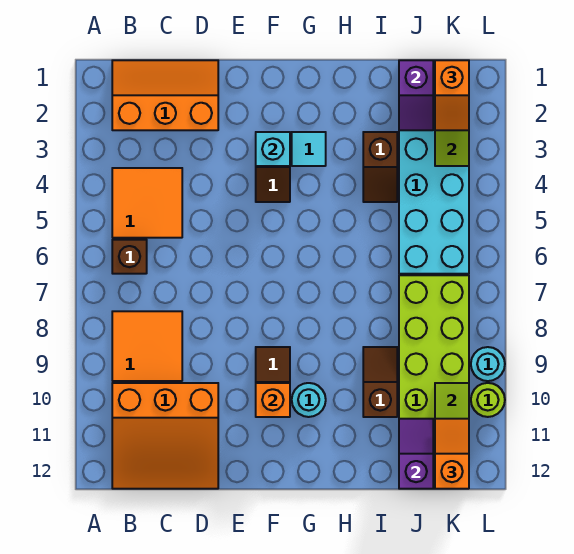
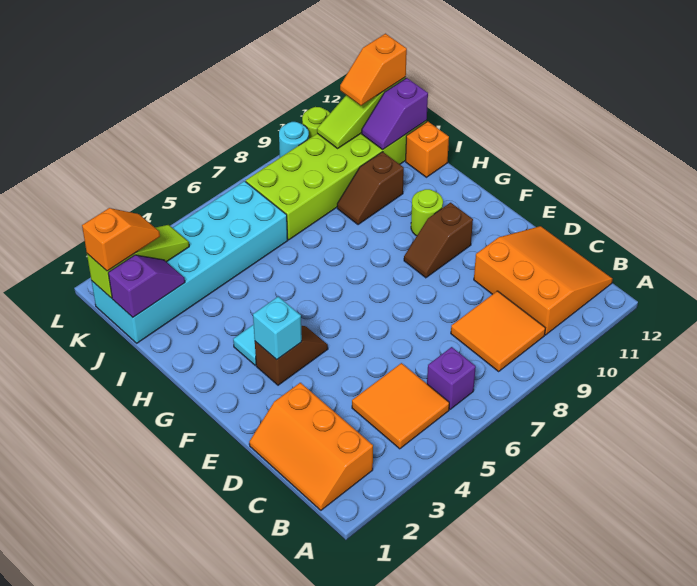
brown brick B6 level 1 -> purple brick B6 level 1
orange brick F10 level 2 -> orange brick I12 level 1
cyan round brick G10 level 1 -> lime round brick G10 level 1
brown slope I3:I4 level 1 top 3 -> none

